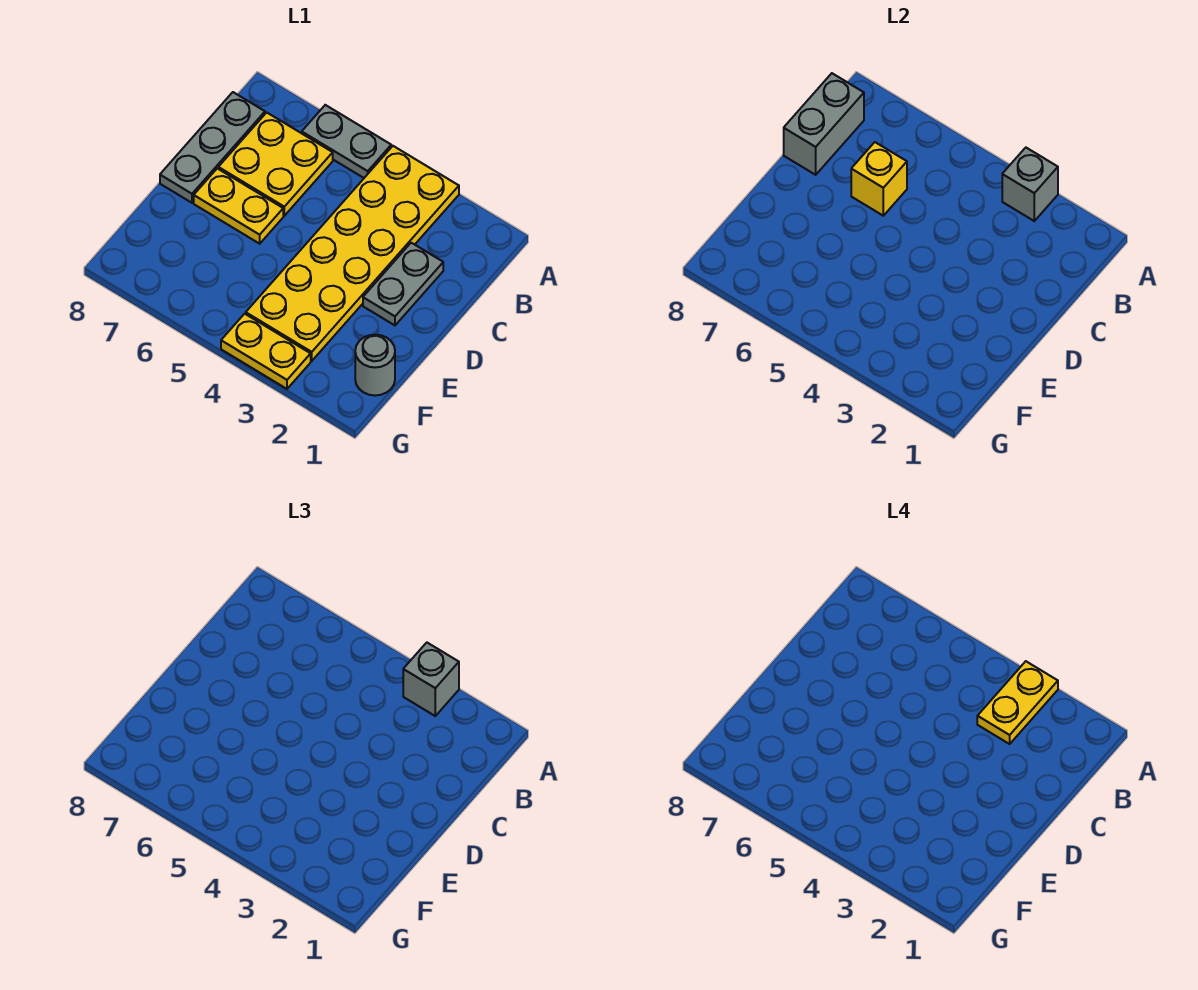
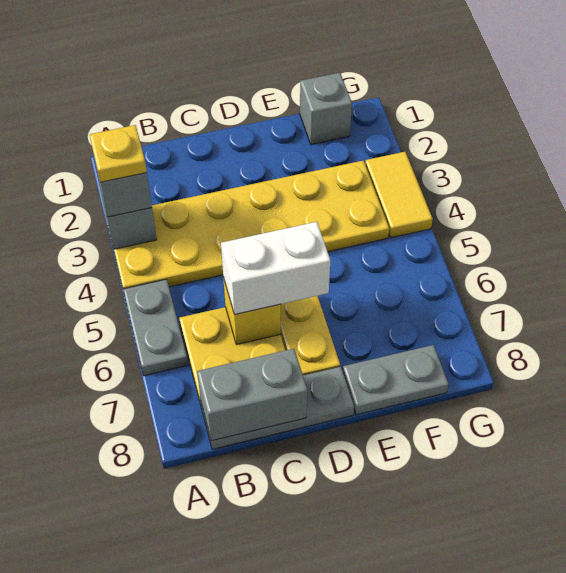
yellow plate A3:B3 level 4 -> yellow plate A3 level 4
grey plate C2:D2 level 1 -> grey plate E8:F8 level 1
none -> white brick C6:D6 level 3
grey round brick F1 level 1 -> grey brick F1 level 1
yellow plate G3:G4 level 1 -> yellow tile G3:G4 level 1

